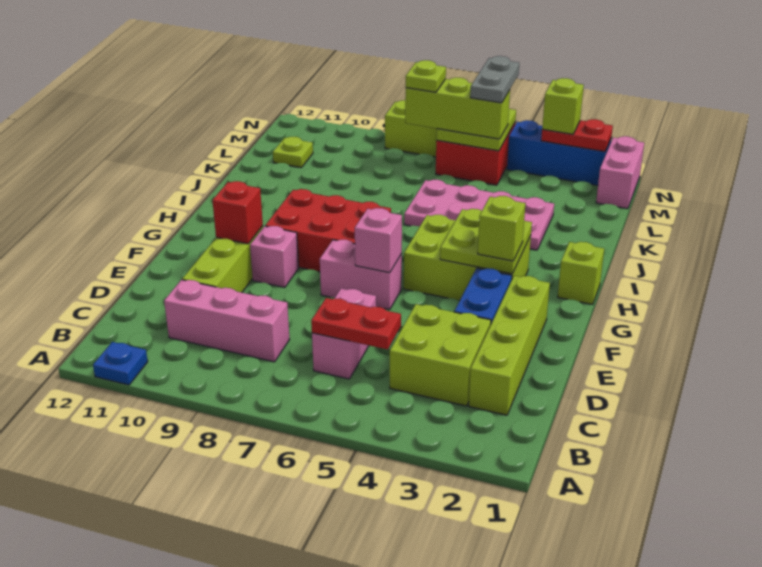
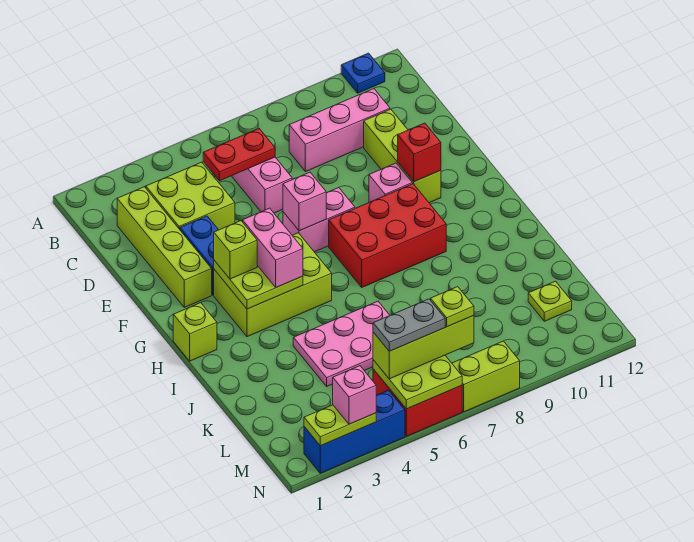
pink plate J3:K6 level 1 -> pink plate J4:K6 level 1
pink brick M1:N1 level 1 -> pink brick G4:H4 level 3
grey plate M5:N5 level 4 -> grey plate M5:M6 level 4
red plate N2:N3 level 2 -> lime plate N2:N3 level 2
lime brick N3 level 3 -> pink brick N3 level 3

